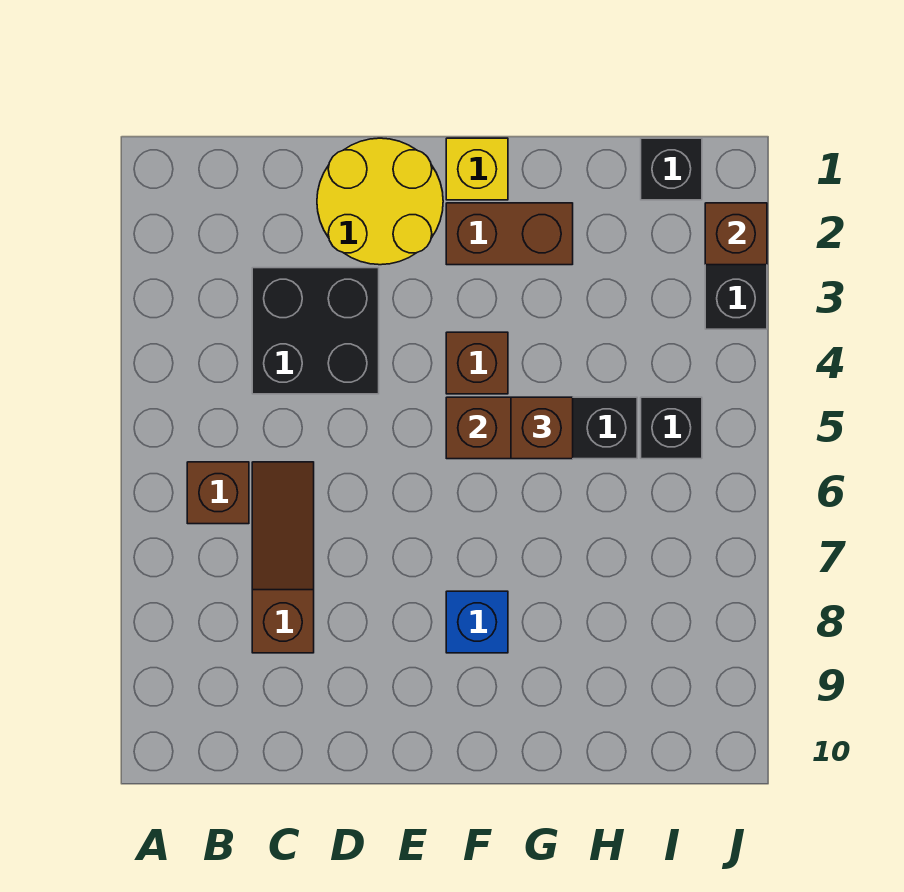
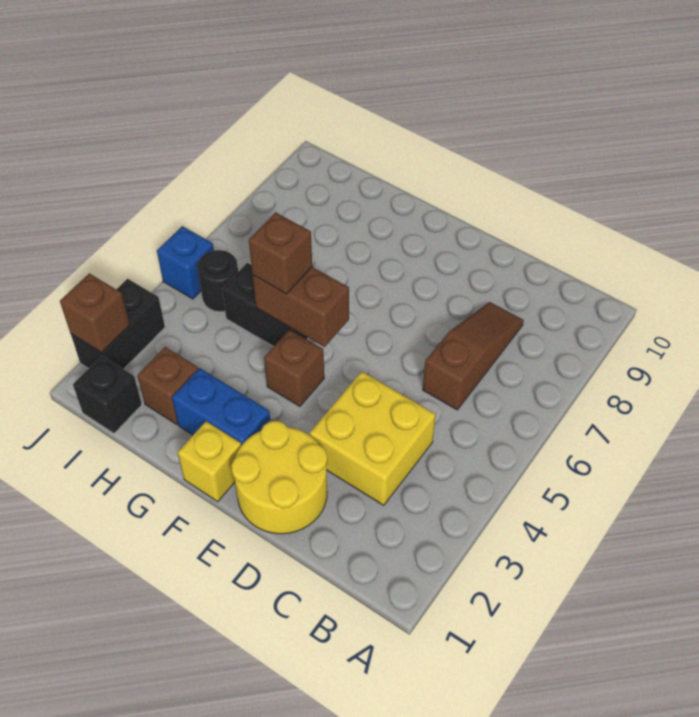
brown brick B6 level 1 -> brown brick H2 level 1
black brick C3:D4 level 1 -> yellow brick C3:D4 level 1
brown slope C6:C8 level 1 top 8 -> brown slope C6:C8 level 1 top 6
brown brick F2:G2 level 1 -> blue brick F2:G2 level 1
blue brick F8 level 1 -> blue brick J5 level 1
black brick I5 level 1 -> black round brick I5 level 1

